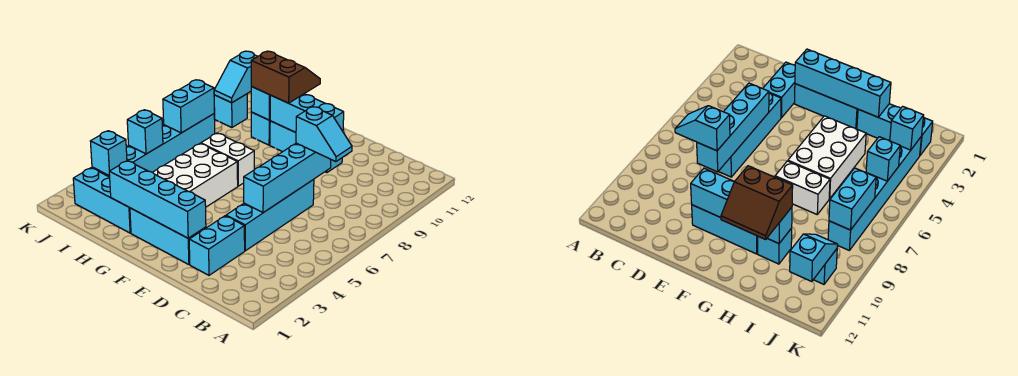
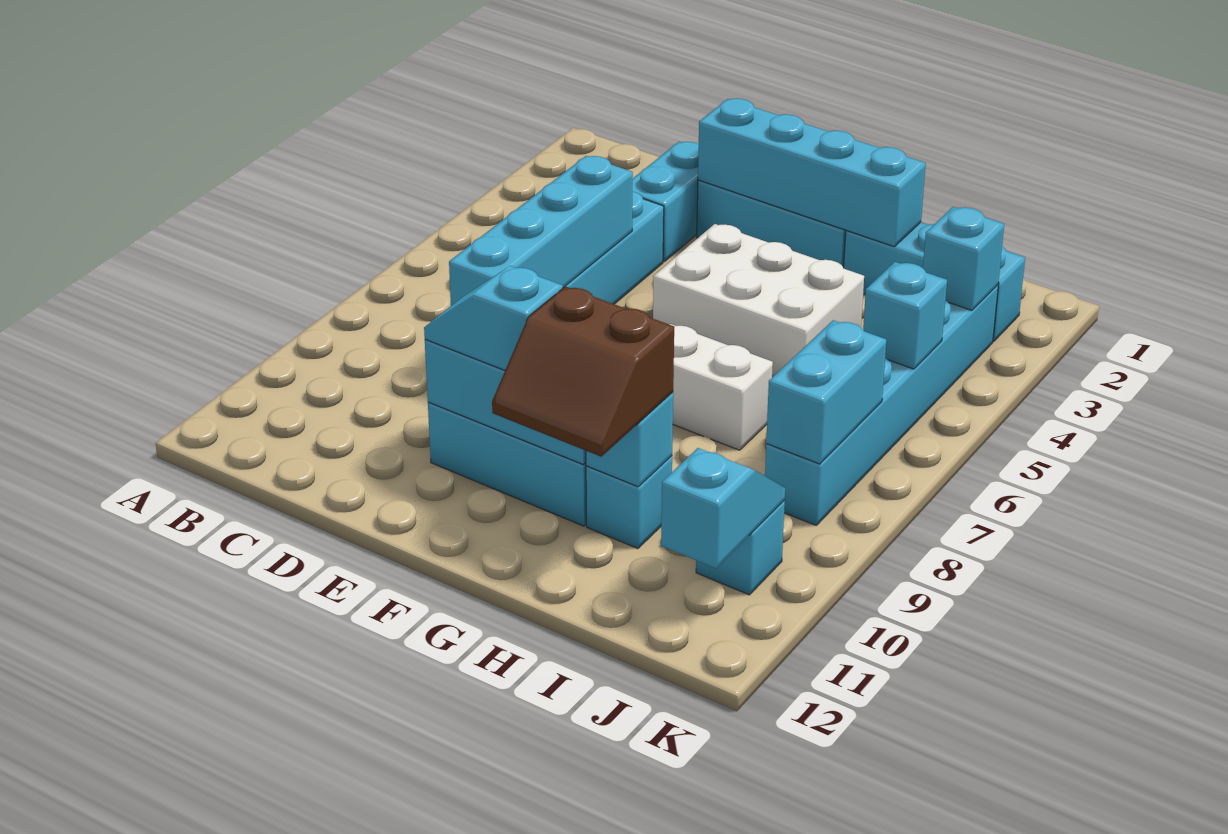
cyan slope C8:D8 level 3 top D -> cyan slope E10:F10 level 3 top F
white brick G4:H6 level 1 -> white brick F4:H5 level 1

